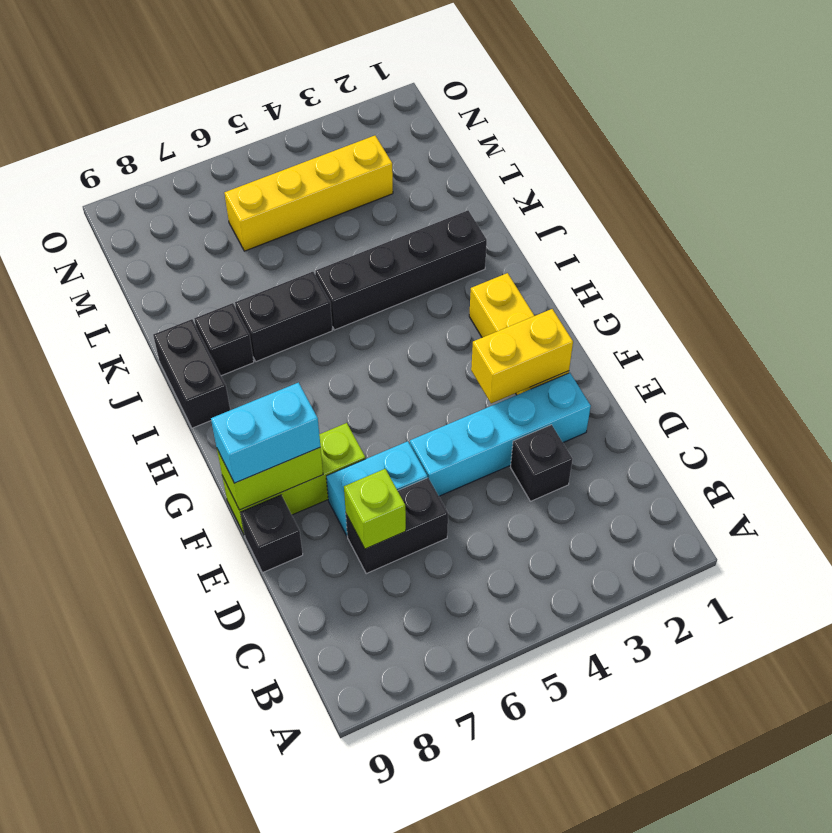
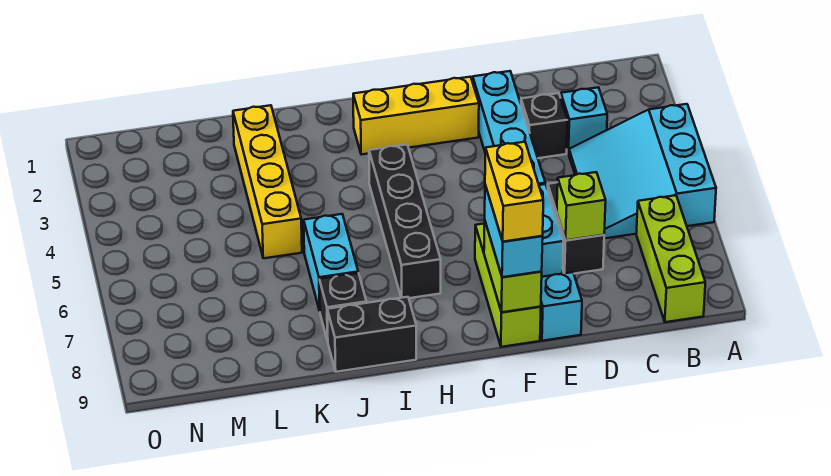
none -> cyan slope A4:C6 level 1 top A
none -> lime brick B7:B9 level 1
none -> cyan brick C3 level 1
black brick E9 level 1 -> cyan brick E9 level 1
yellow brick F2:F3 level 2 -> yellow brick F8:F9 level 4
black brick J2:J5 level 1 -> black brick H4:H7 level 1
black brick J6:J7 level 1 -> cyan brick J6:J7 level 1
yellow brick M3:M6 level 1 -> yellow brick K2:K5 level 1

